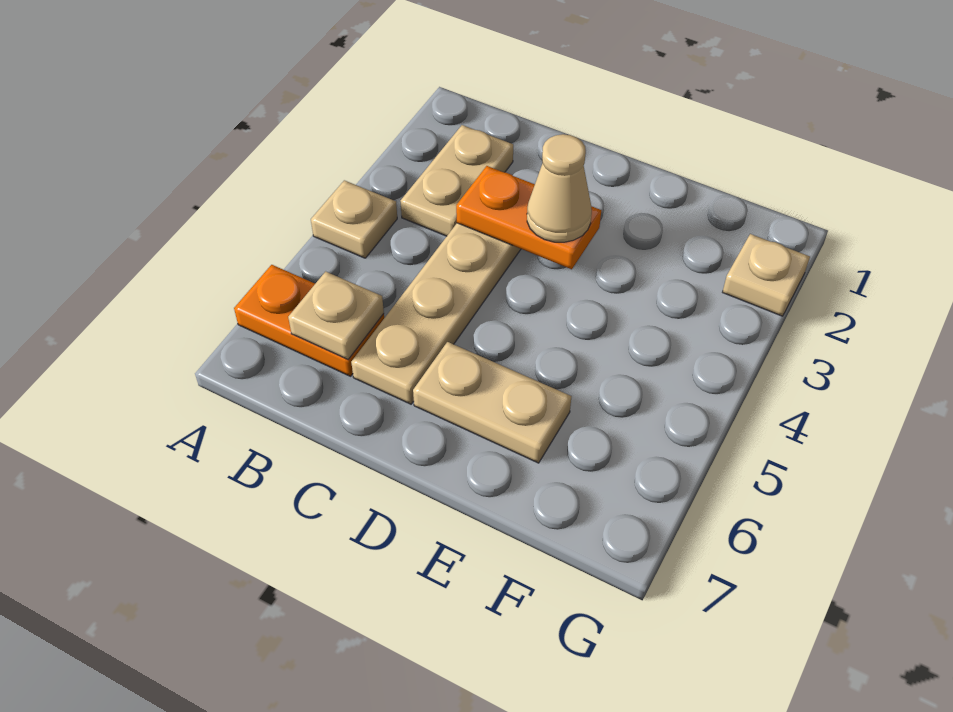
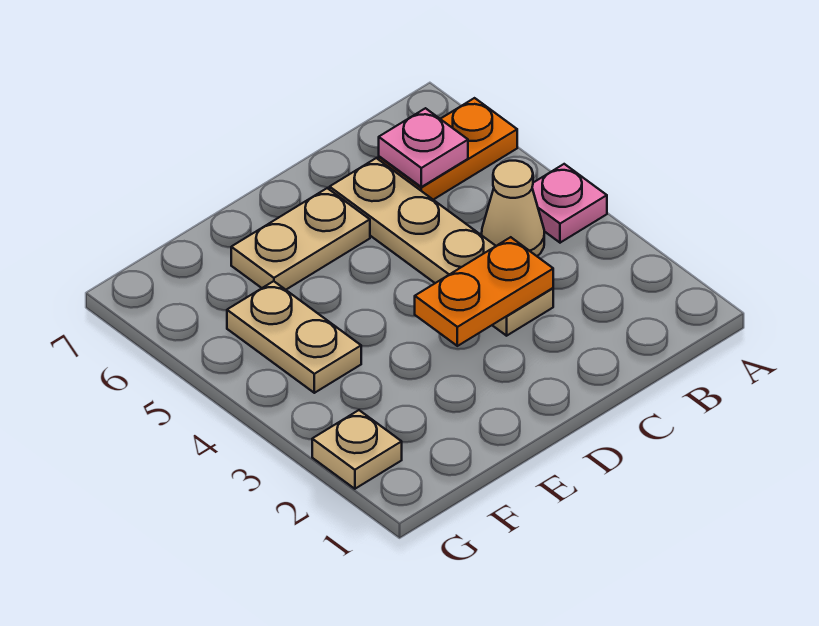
tan plate A4 level 1 -> pink plate A4 level 1
tan plate B2:B3 level 1 -> tan plate F4:F5 level 1
tan plate B6 level 2 -> pink plate B6 level 2
tan cone D3 level 3 -> tan cone B4 level 1

